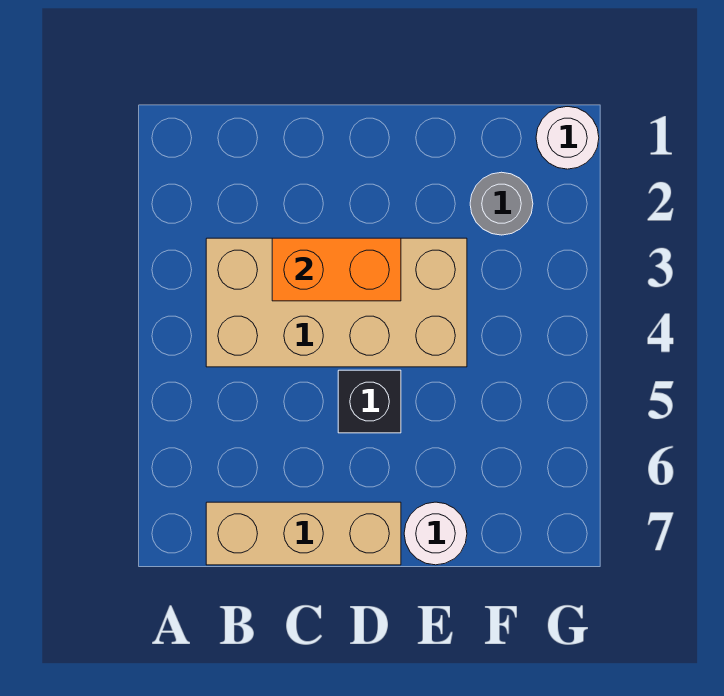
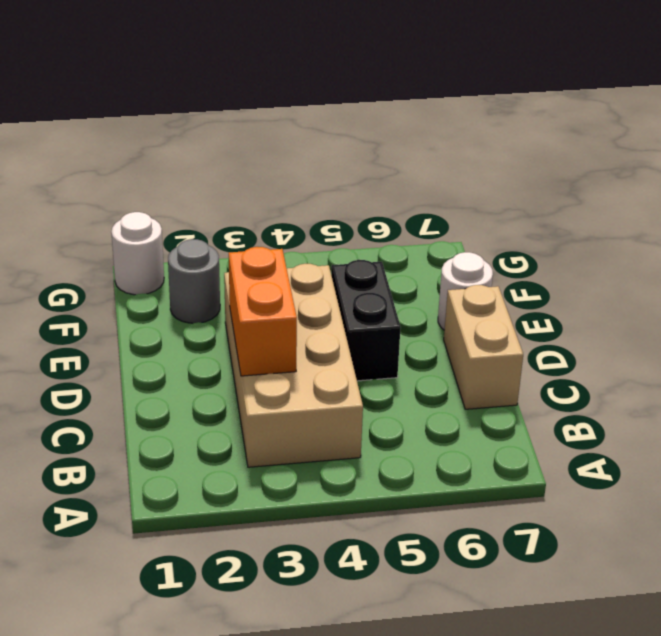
tan brick B7:D7 level 1 -> tan brick C7:D7 level 1
black brick D5 level 1 -> black brick D5:E5 level 1

